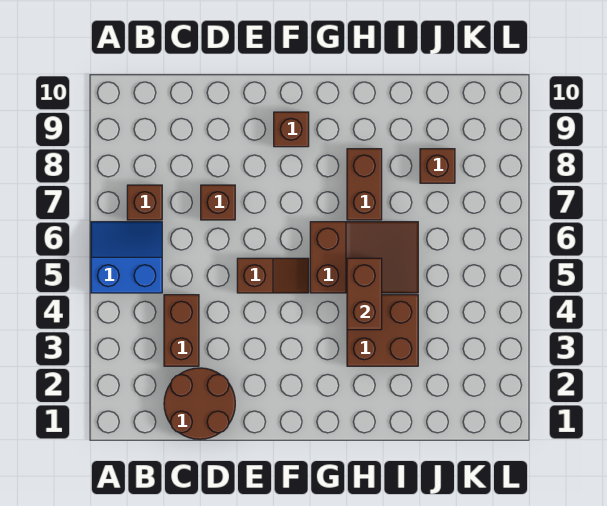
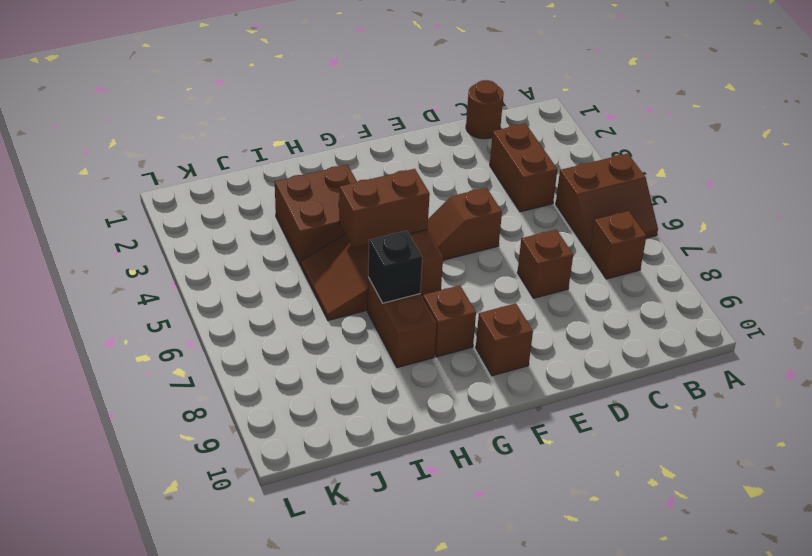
blue slope A5:B6 level 1 top 5 -> brown slope A5:B6 level 1 top 5
brown round brick C1:D2 level 1 -> brown round brick C1 level 1
brown brick H4:H5 level 2 -> brown brick G5:H5 level 2
none -> black brick H7 level 2
brown brick J8 level 1 -> brown brick G8 level 1

